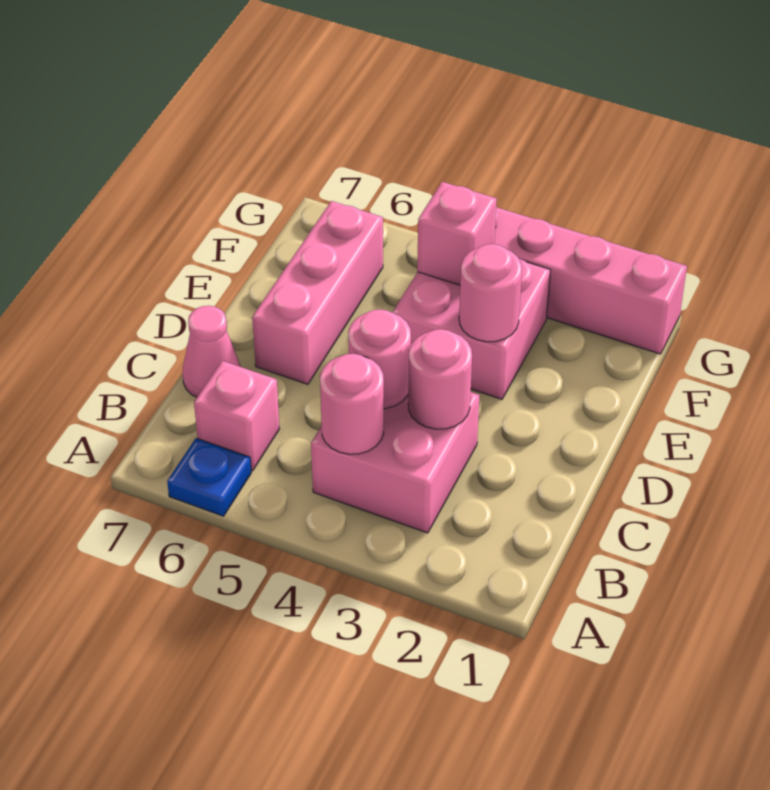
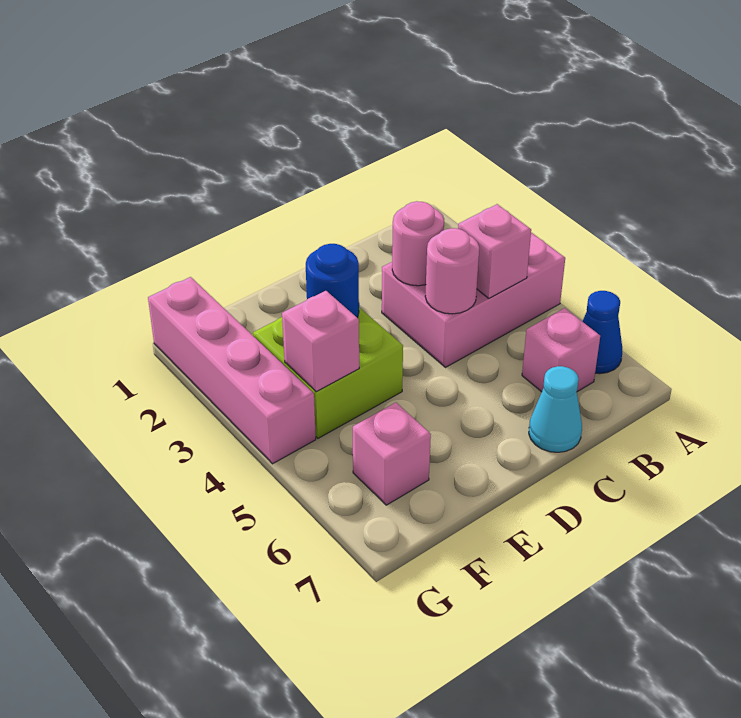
blue plate A6 level 1 -> blue cone A6 level 1
pink brick B3:C4 level 1 -> pink brick A3:C4 level 1
pink round brick B4 level 2 -> pink brick B4 level 2
pink cone C7 level 1 -> cyan cone C7 level 1
pink brick D6:F6 level 1 -> pink brick F6 level 1
pink brick E3:F4 level 1 -> lime brick E3:F4 level 1
pink round brick E3 level 2 -> blue round brick E3 level 2

